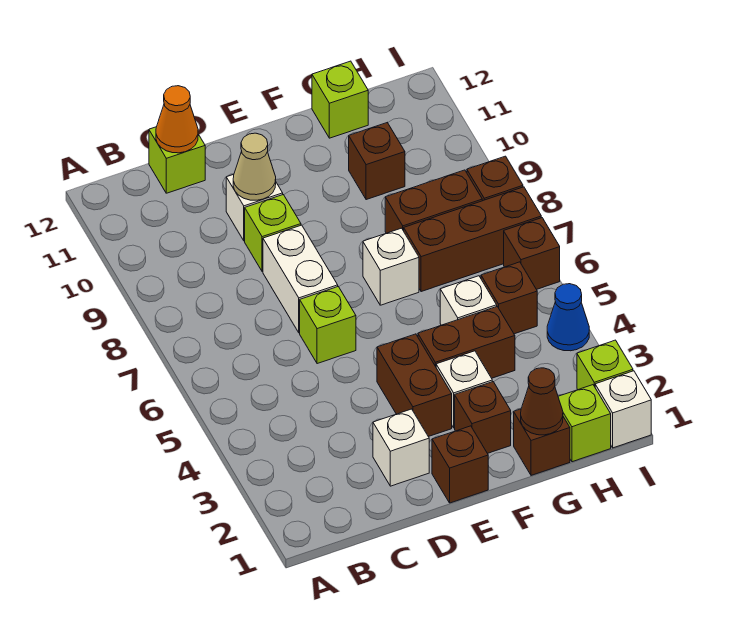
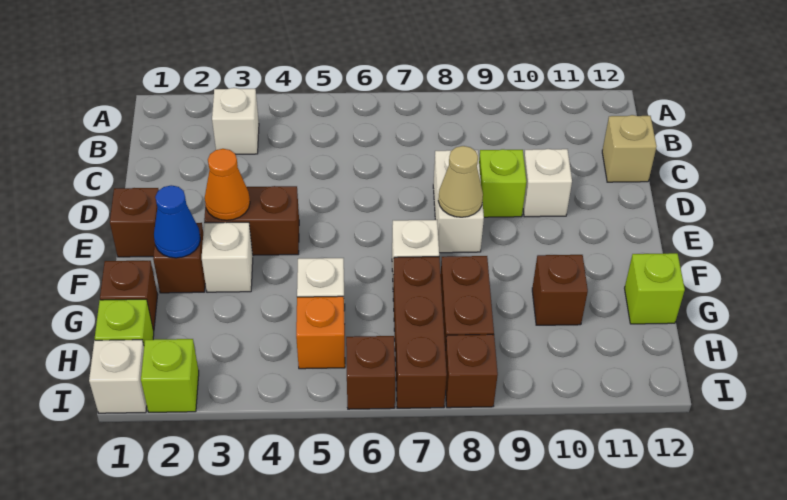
lime brick C12 level 1 -> tan brick C12 level 1
orange cone C12 level 2 -> orange cone E3 level 2
white brick D2 level 1 -> white brick B3 level 1
lime brick D6 level 1 -> none
white brick D7:D8 level 1 -> white brick D8:E8 level 1
tan cone D10 level 2 -> tan cone E8 level 2
brown brick F4:G4 level 1 -> none
brown cone G1 level 2 -> none
brown brick H5 level 1 -> orange brick H5 level 1
blue cone I4 level 1 -> blue cone F2 level 2

